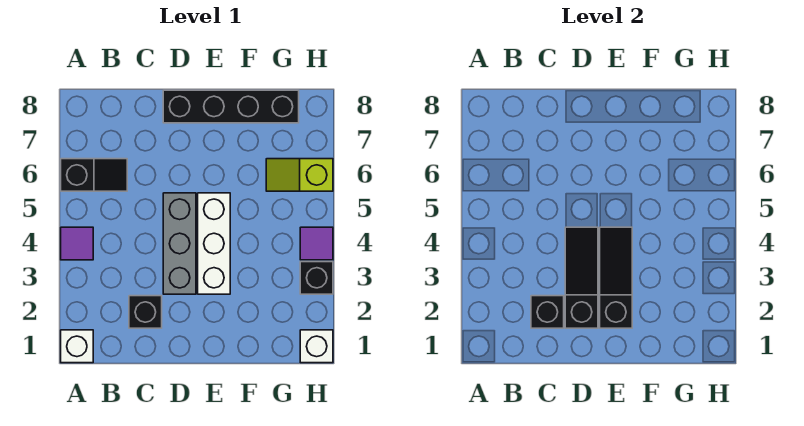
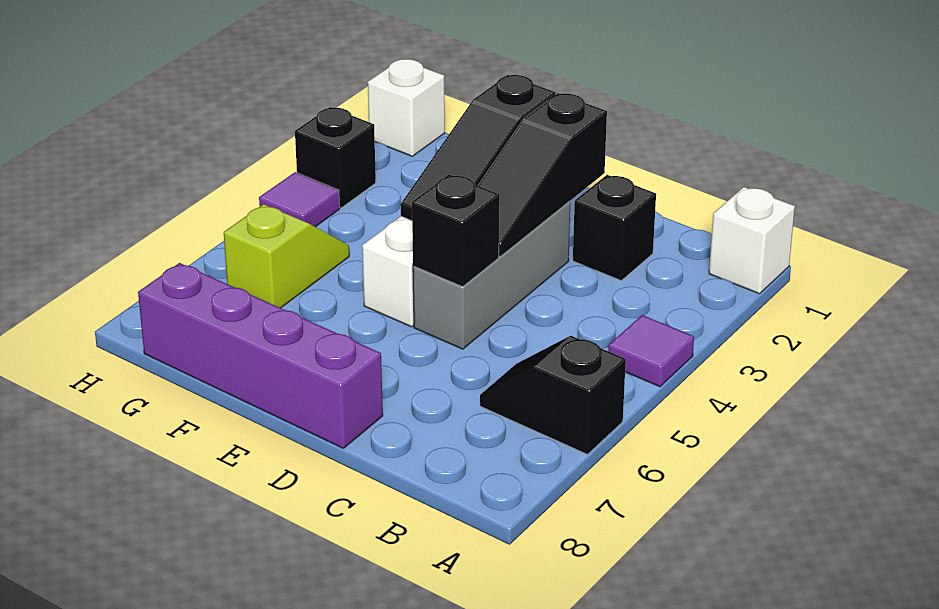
black brick C2 level 2 -> black brick D5 level 2
black brick D8:G8 level 1 -> purple brick D8:G8 level 1
lime slope G6:H6 level 1 top H -> lime slope G5:G6 level 1 top 6

